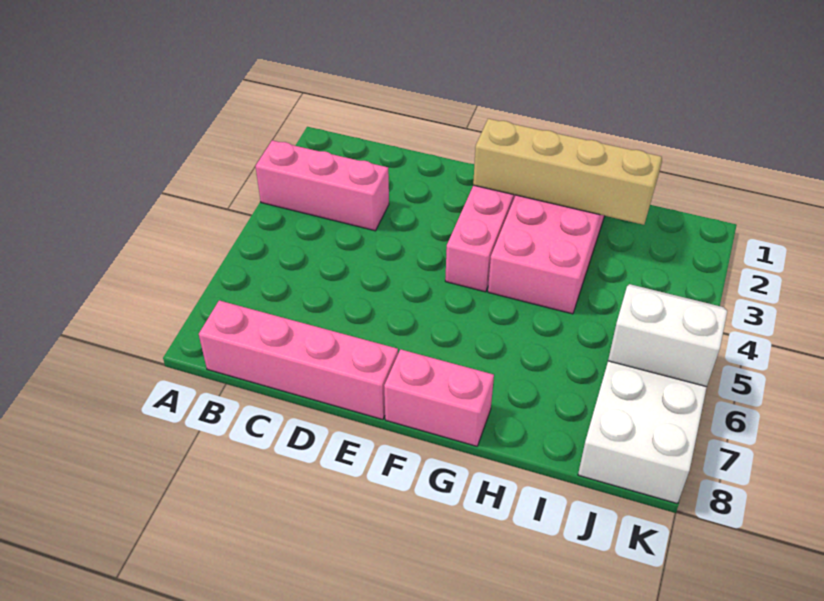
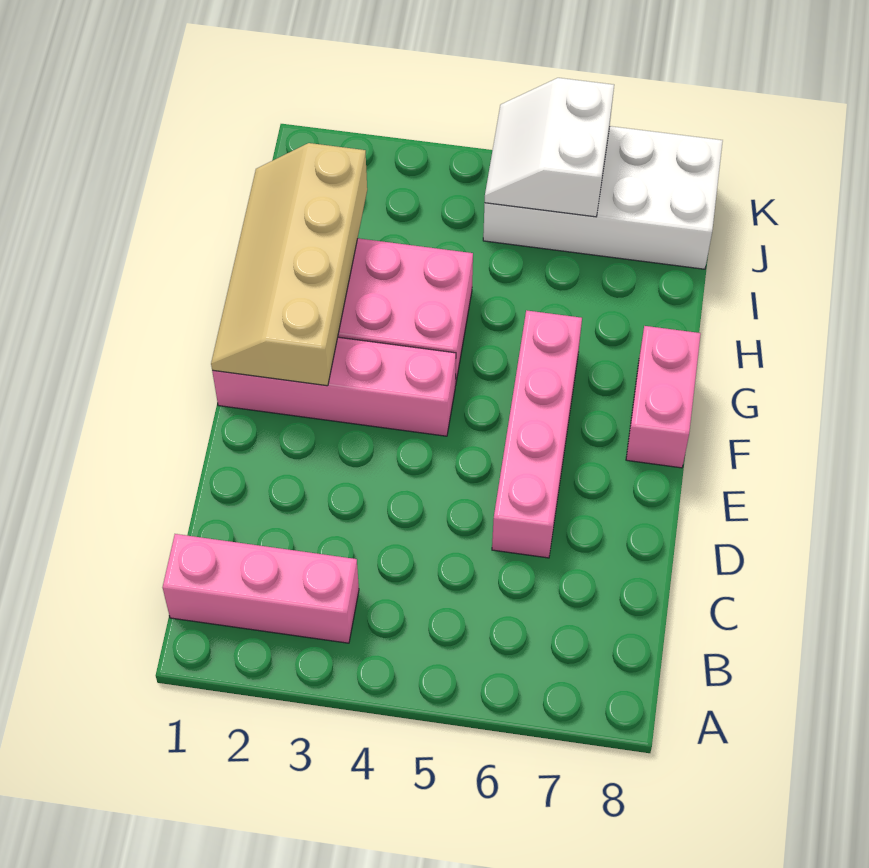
pink brick A3:C3 level 1 -> pink brick B1:B3 level 1
pink brick B8:E8 level 1 -> pink brick D6:G6 level 1

